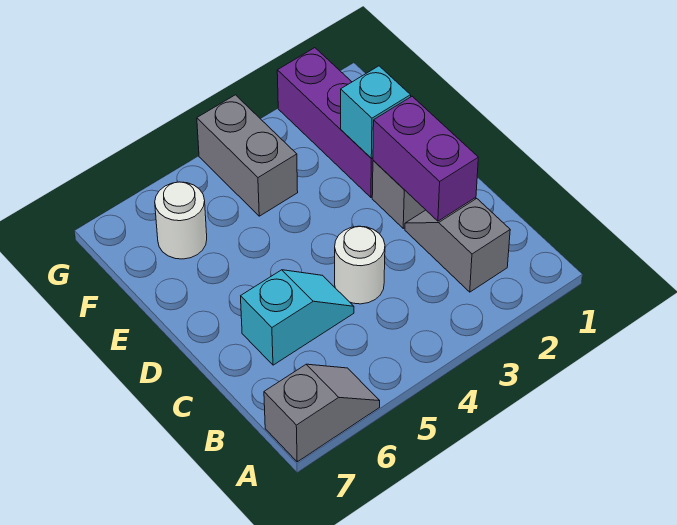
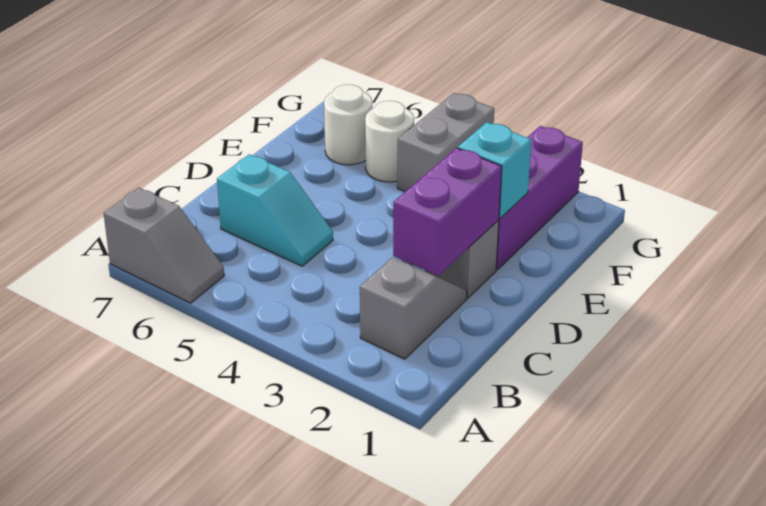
white round brick C4 level 1 -> white round brick F5 level 1

